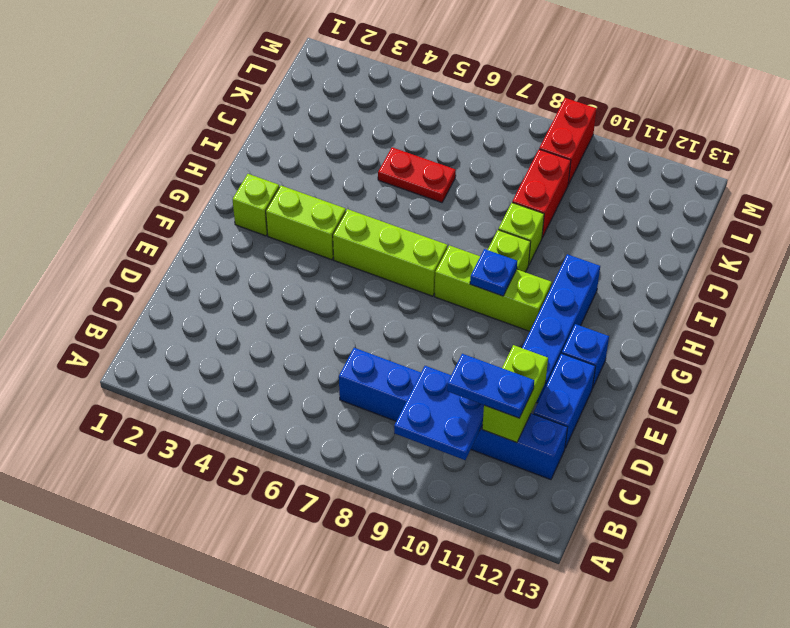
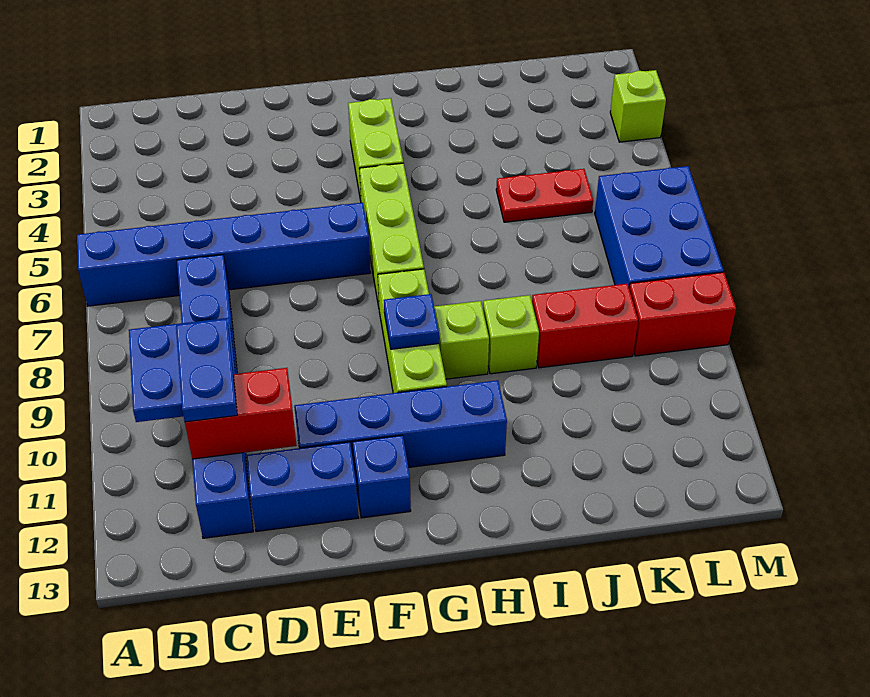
none -> blue brick A6:F6 level 1
lime brick C11:D11 level 2 -> red brick C11:D11 level 2
lime brick G2 level 1 -> lime brick M3 level 1
red plate J5:J6 level 1 -> red plate J5:K5 level 1
none -> blue brick L6:M8 level 1

